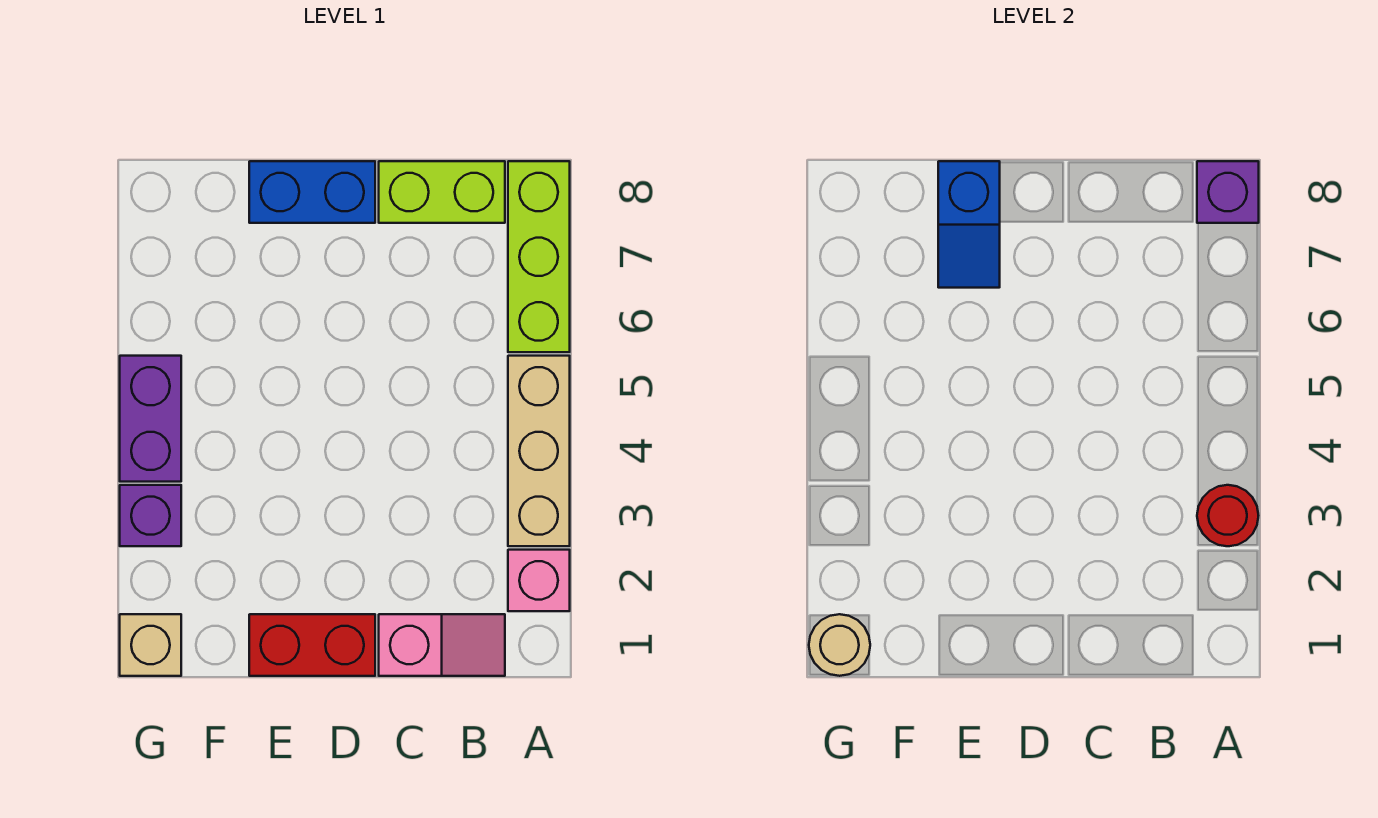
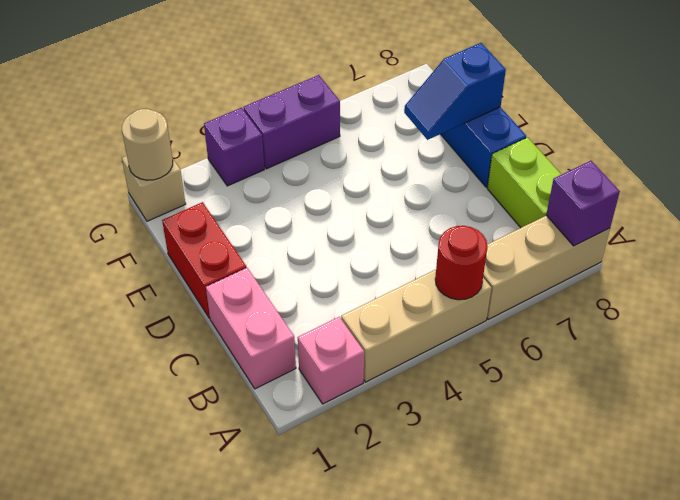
red round brick A3 level 2 -> red round brick A5 level 2
lime brick A6:A8 level 1 -> tan brick A6:A8 level 1
pink slope B1:C1 level 1 top C -> pink brick B1:C1 level 1

